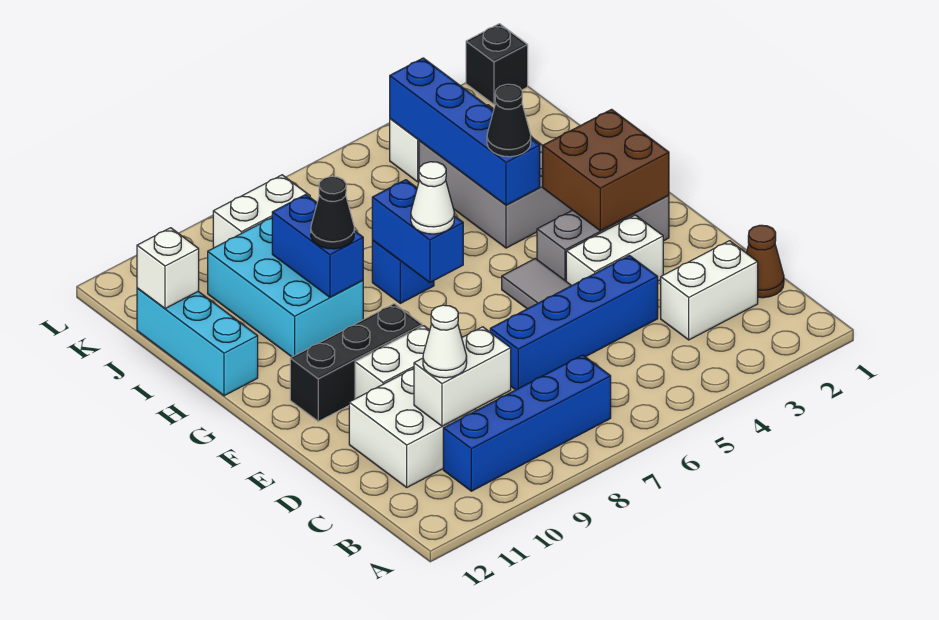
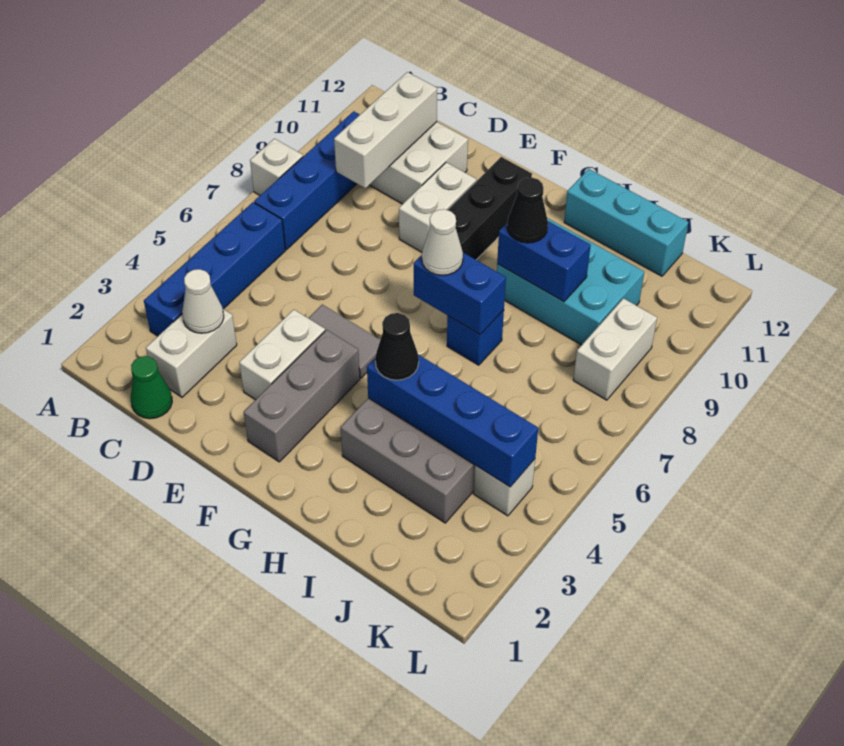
brown cone C1 level 1 -> green cone C1 level 1
white brick C9:C10 level 2 -> white brick C9:C11 level 2
white cone C10 level 3 -> white cone C3 level 2
blue brick D4:D7 level 1 -> blue brick B3:B6 level 1
brown brick F2:G3 level 2 -> none
white brick J12 level 2 -> white brick A8 level 1
black brick L1 level 1 -> none

